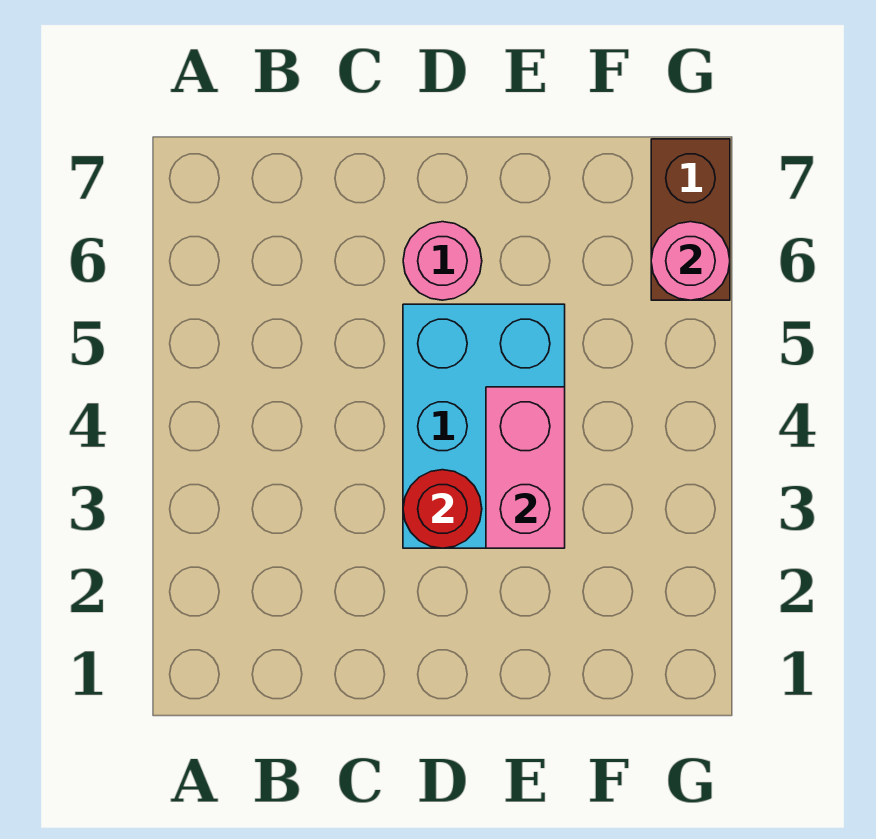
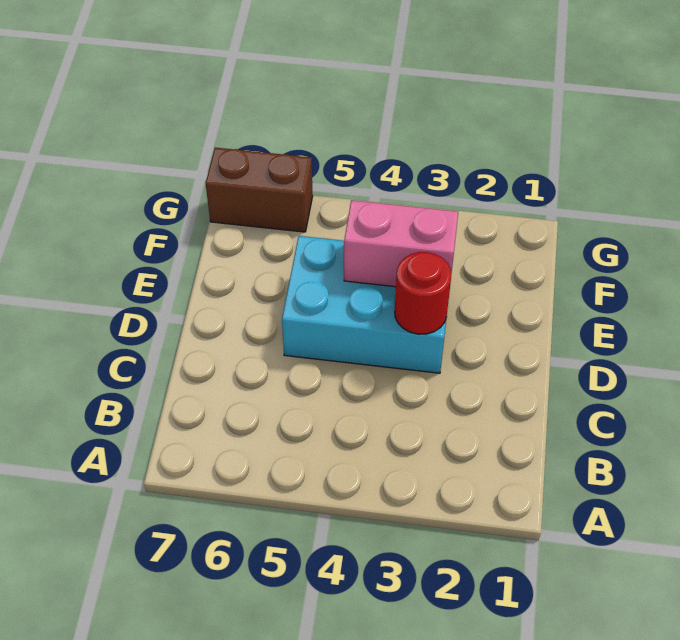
pink round brick D6 level 1 -> none
pink round brick G6 level 2 -> none

